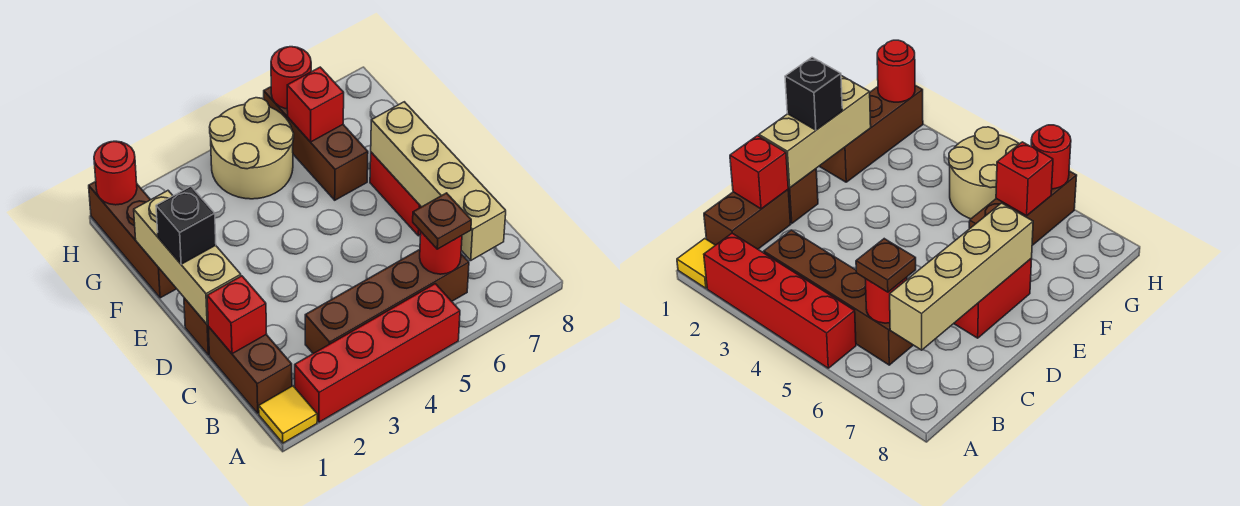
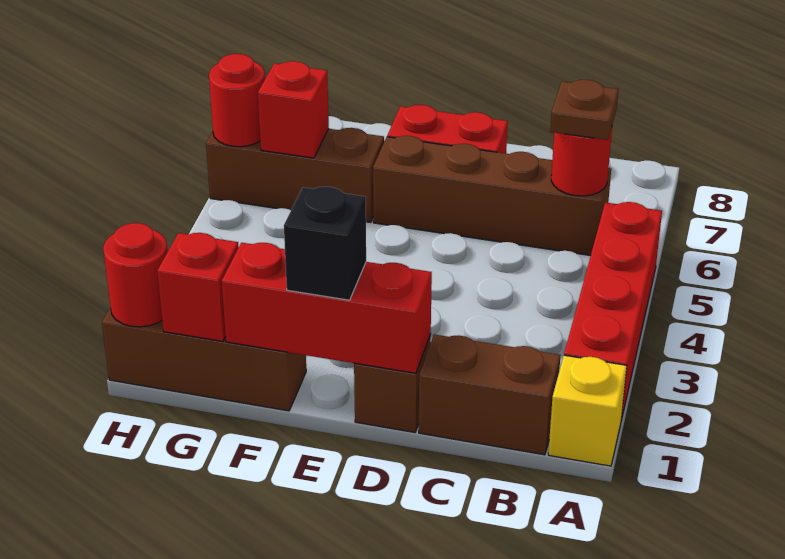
yellow tile A1 level 1 -> yellow brick A1 level 1
brown brick B3:B6 level 1 -> brown brick B6:E6 level 1
tan brick B7:E7 level 2 -> none
red brick C1 level 2 -> red brick G1 level 2
tan brick D1:F1 level 2 -> red brick D1:F1 level 2
tan round brick G4:H5 level 1 -> none

